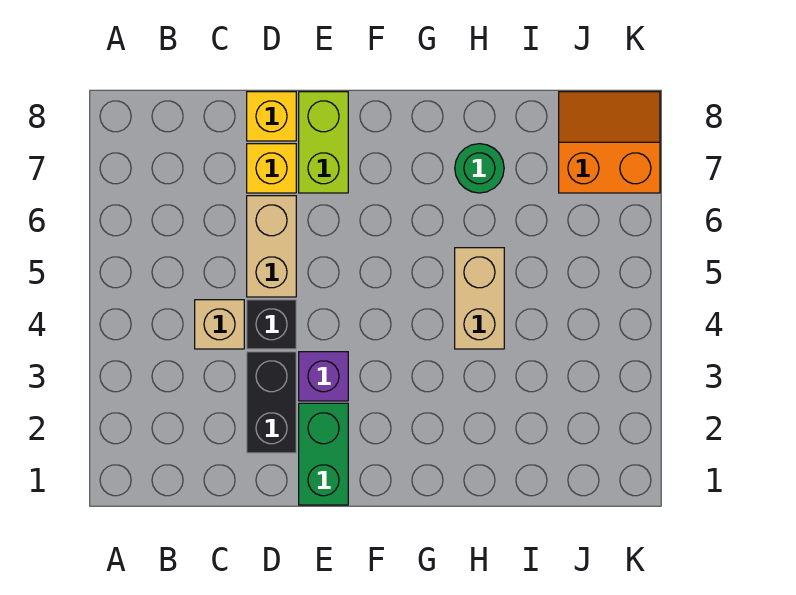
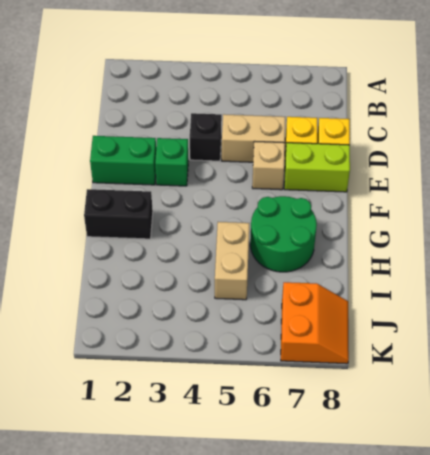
tan brick C4 level 1 -> tan brick E6 level 1
black brick D2:D3 level 1 -> black brick G1:G2 level 1
purple brick E3 level 1 -> green brick E3 level 1
tan brick H4:H5 level 1 -> tan brick H5:I5 level 1
green round brick H7 level 1 -> green round brick G6:H7 level 1

